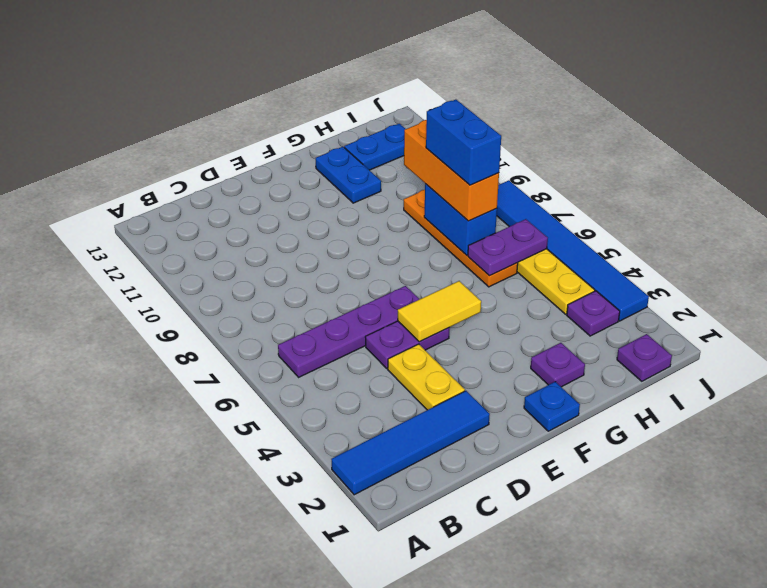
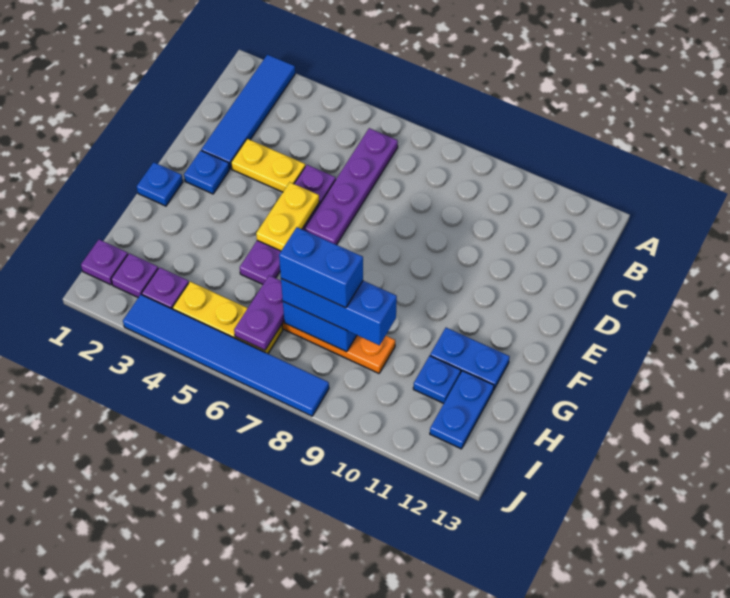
purple plate D5:E5 level 1 -> purple plate D5:G5 level 1
none -> blue plate E2 level 1
yellow tile E5:F5 level 2 -> yellow plate E5:F5 level 2
purple plate G2 level 1 -> purple plate I2 level 1
orange brick H7:H9 level 3 -> blue brick H7:H9 level 3
none -> blue plate H11 level 1

